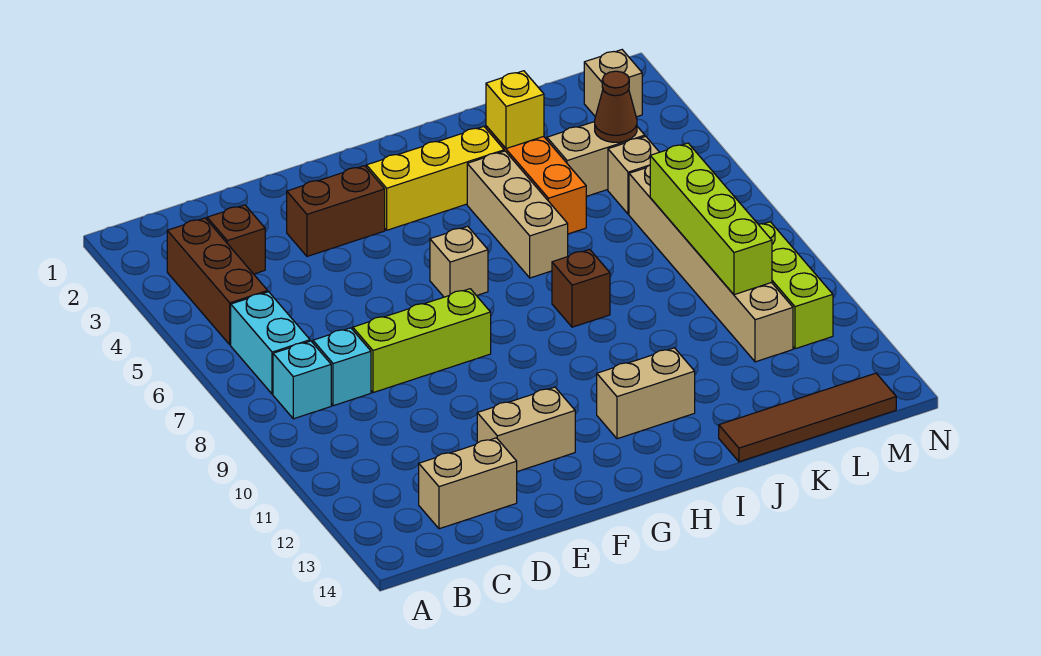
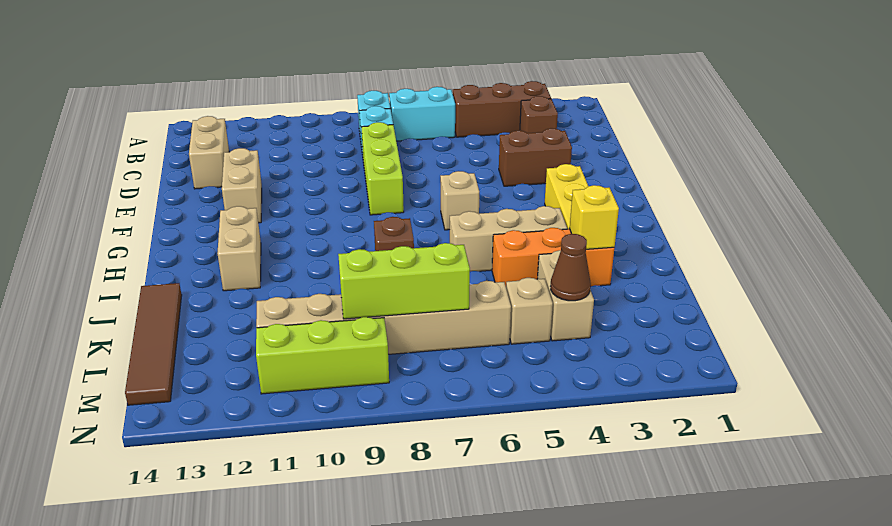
brown brick E3:F3 level 1 -> brown brick E3:E4 level 1
lime brick L7:L10 level 2 -> lime brick L7:L9 level 2
tan brick M2 level 1 -> none

